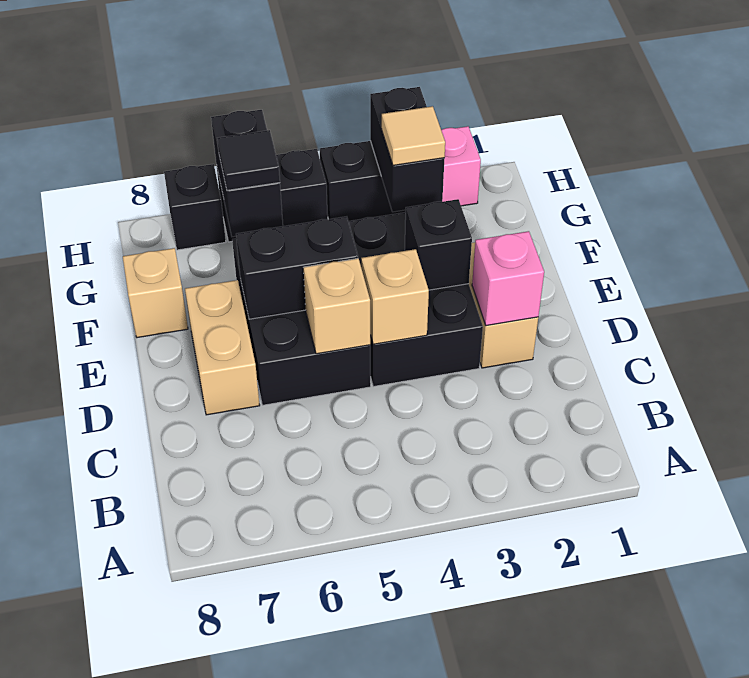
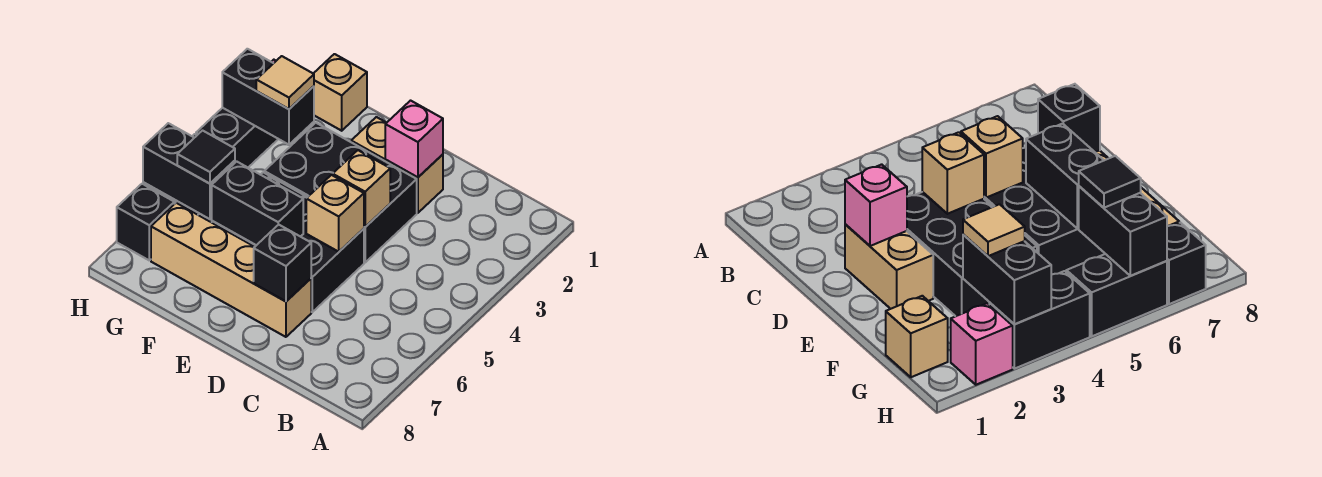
tan brick D7:E7 level 1 -> tan brick D7:G7 level 1
black brick E3 level 2 -> black brick D7 level 2
black brick E5:E6 level 2 -> black brick E6:F6 level 2
tan brick F8 level 1 -> tan brick G1 level 1

